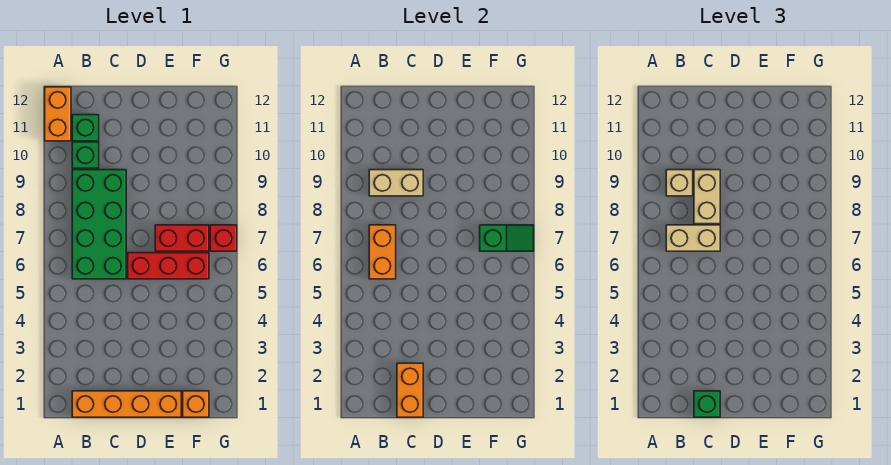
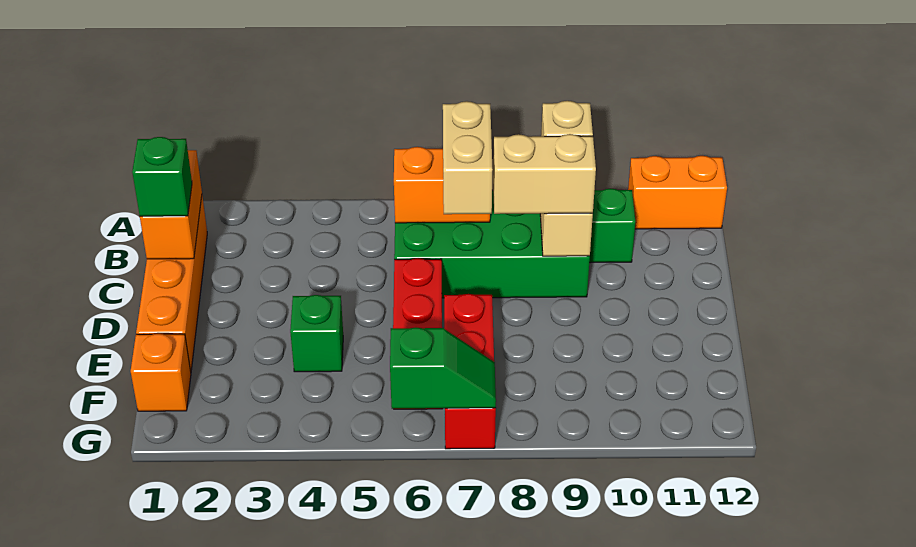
green brick B11 level 1 -> green brick E4 level 1
orange brick C1:C2 level 2 -> orange brick B1:C1 level 2
green slope F7:G7 level 2 top F -> green slope G6:G7 level 2 top 6

